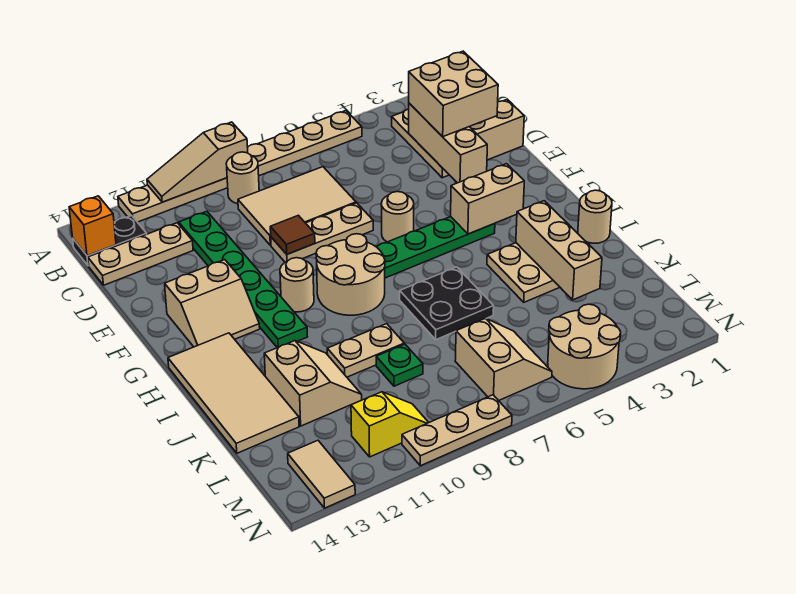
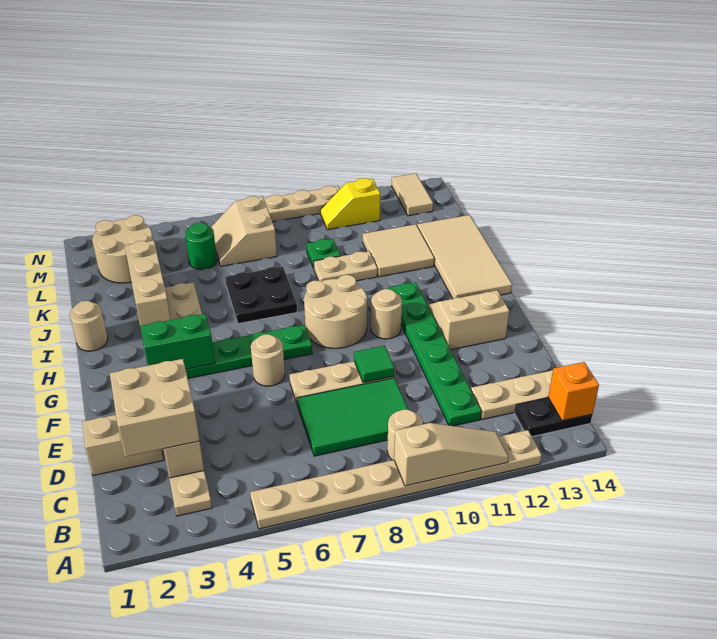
tan tile C7:D9 level 1 -> green tile C7:D9 level 1
brown tile E9 level 2 -> green tile E9 level 2
tan brick G3:G4 level 2 -> green brick G3:G4 level 2
tan slope J11:K12 level 1 top 12 -> tan tile J11:K12 level 1
none -> green round brick L5 level 1
tan round brick M4:N5 level 1 -> tan round brick L2:M3 level 1

